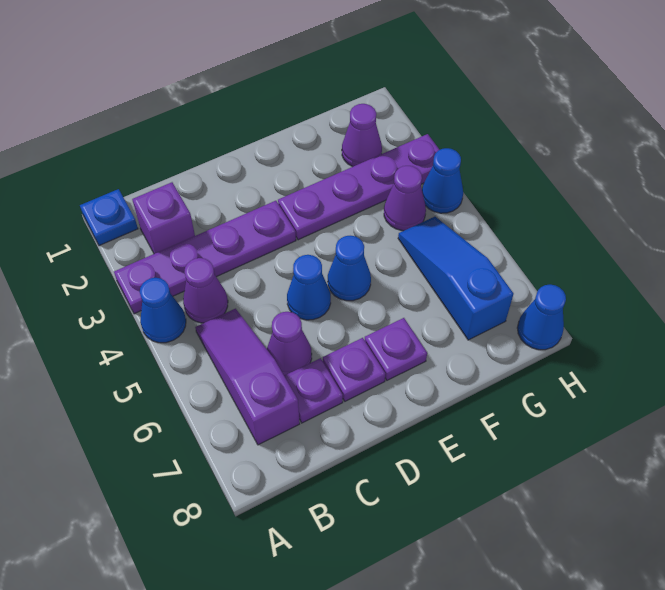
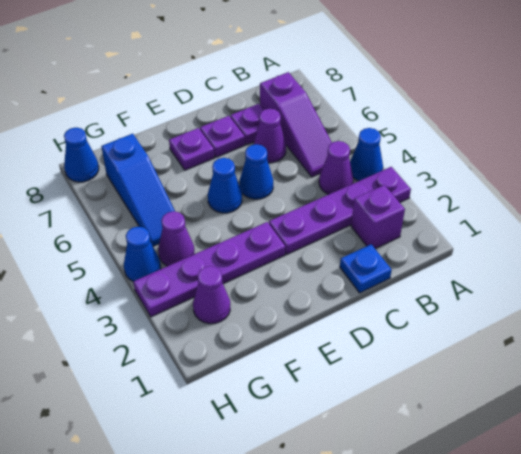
blue plate A1 level 1 -> blue plate C1 level 1

